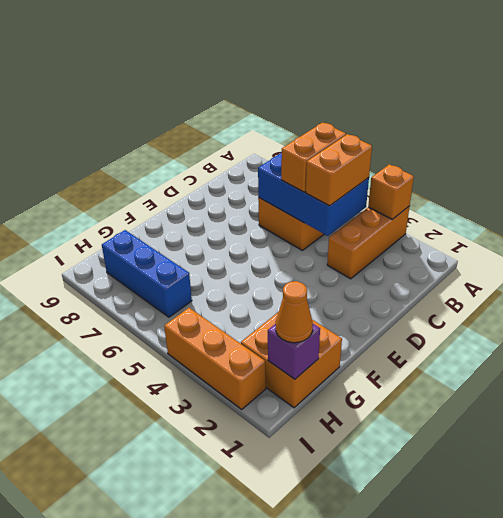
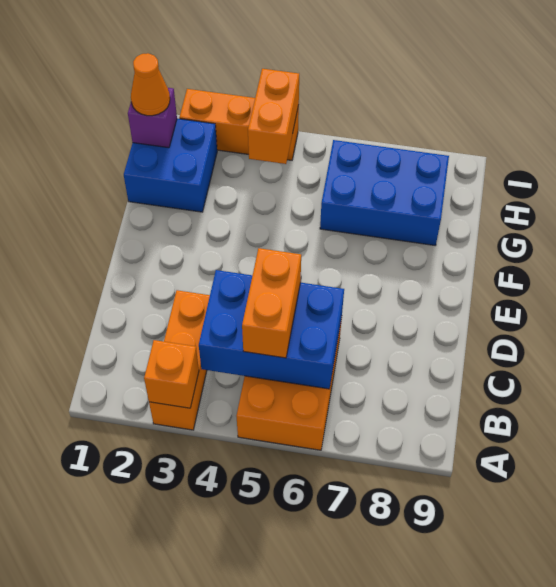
orange brick B4:C4 level 3 -> orange brick H4:I4 level 2
orange brick G1:H2 level 1 -> blue brick G1:H2 level 1
blue brick H6:H8 level 1 -> blue brick G6:H8 level 1

